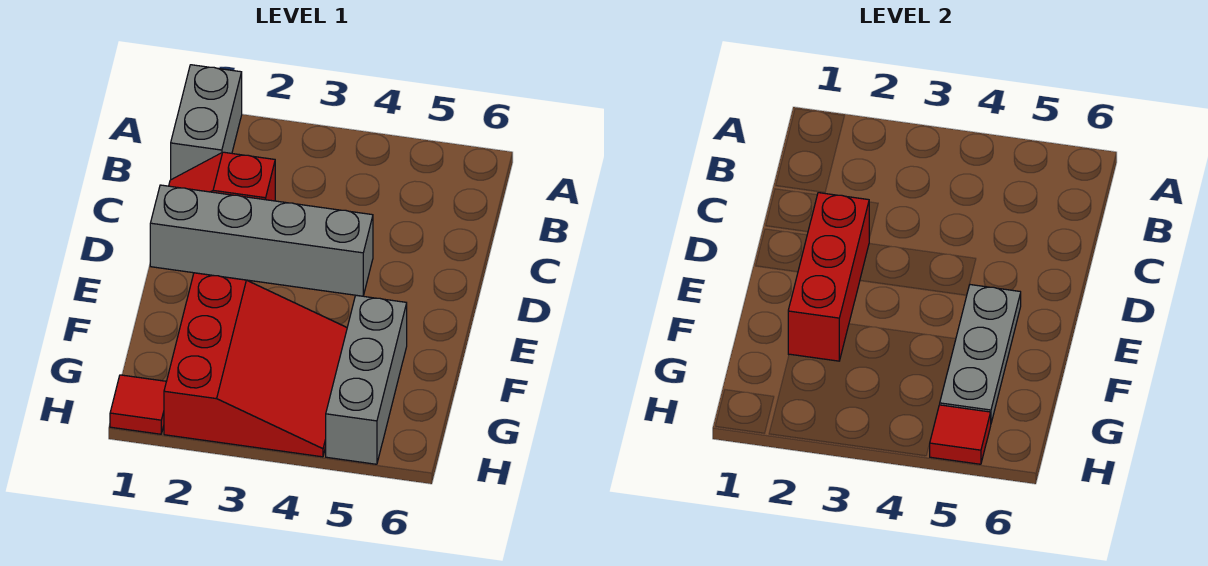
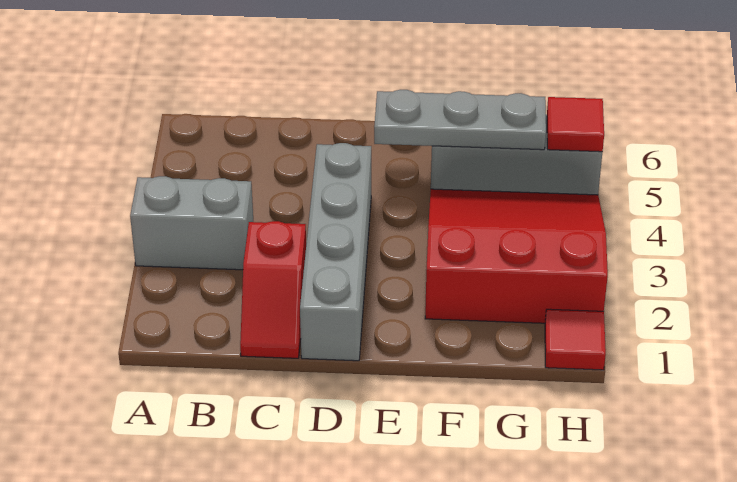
grey brick A1:B1 level 1 -> grey brick A3:B3 level 1
red brick D2:F2 level 2 -> none

